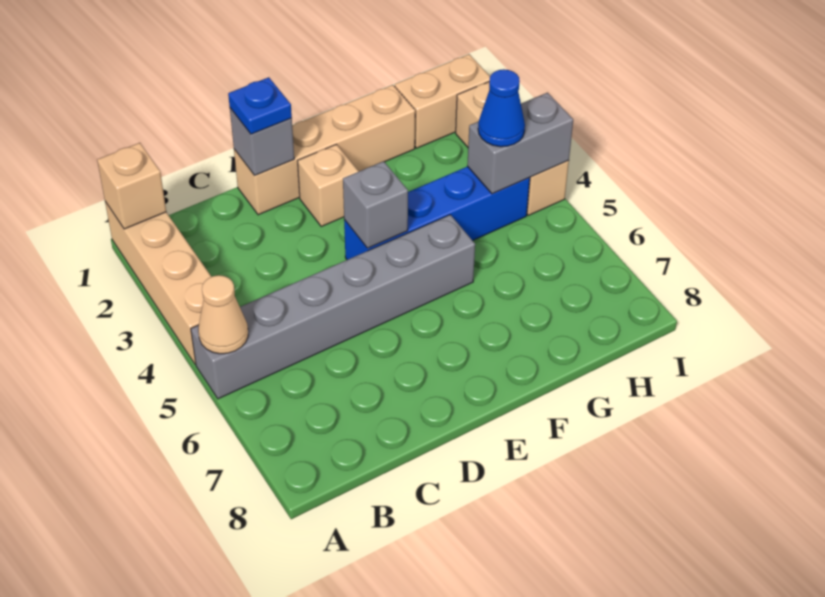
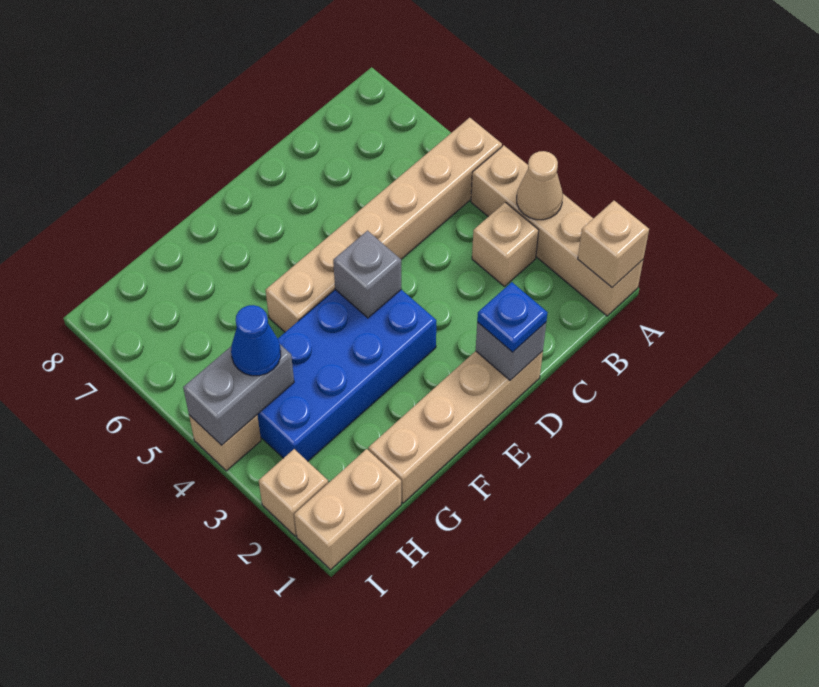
grey brick A5:F5 level 1 -> tan brick A5:F5 level 1
tan cone A5 level 2 -> tan cone A3 level 2
tan brick E2 level 1 -> tan brick B3 level 1
blue brick E4:H4 level 1 -> blue brick E3:H4 level 1

